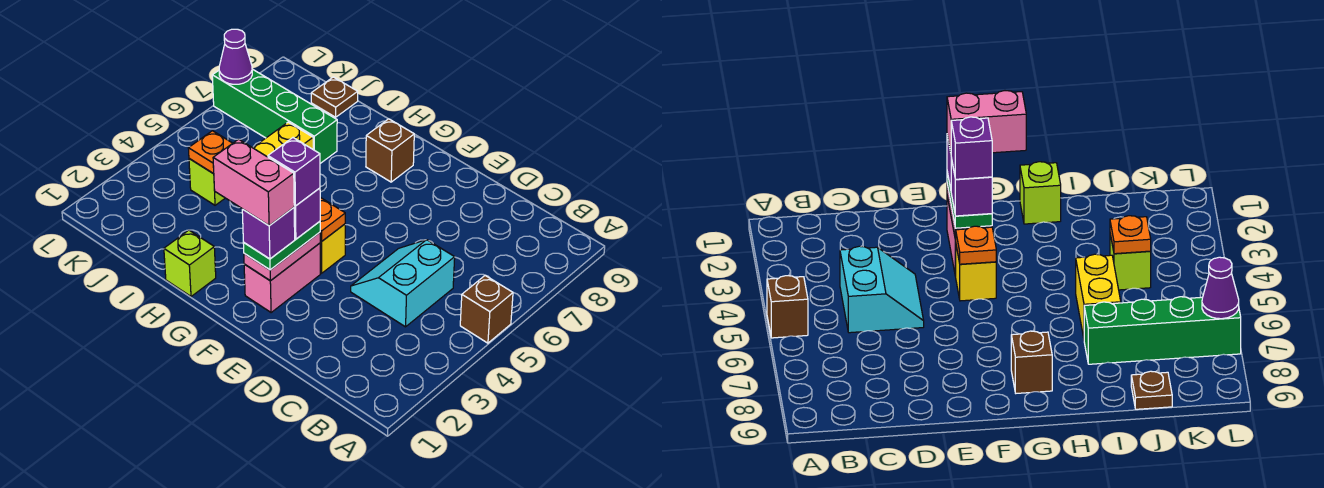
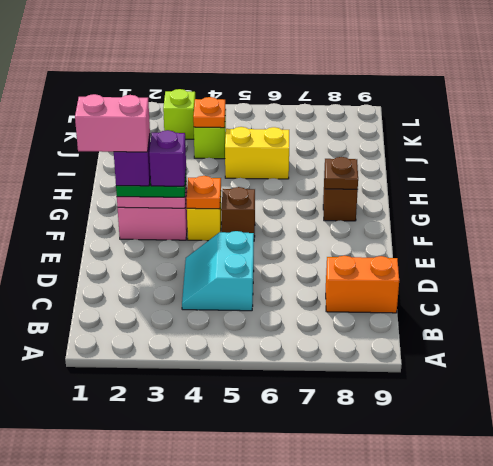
brown brick A5 level 1 -> brown brick F5 level 1
cyan slope C4:D5 level 1 top C -> cyan slope C4:D5 level 1 top 5
none -> orange brick C8:C9 level 1
pink brick F2:G2 level 5 -> pink brick F1:F2 level 5
purple brick F3 level 5 -> none
lime brick H1 level 1 -> lime brick K3 level 1
green brick I7:L7 level 1 -> none
brown plate J9 level 1 -> brown plate G8 level 2
purple cone L7 level 2 -> none

